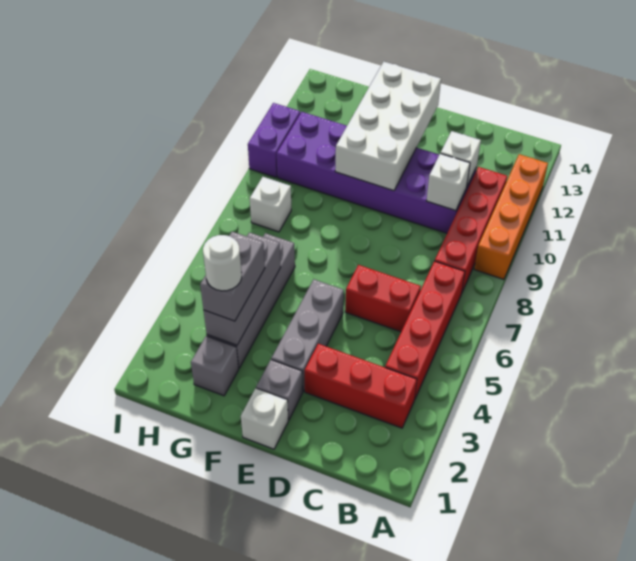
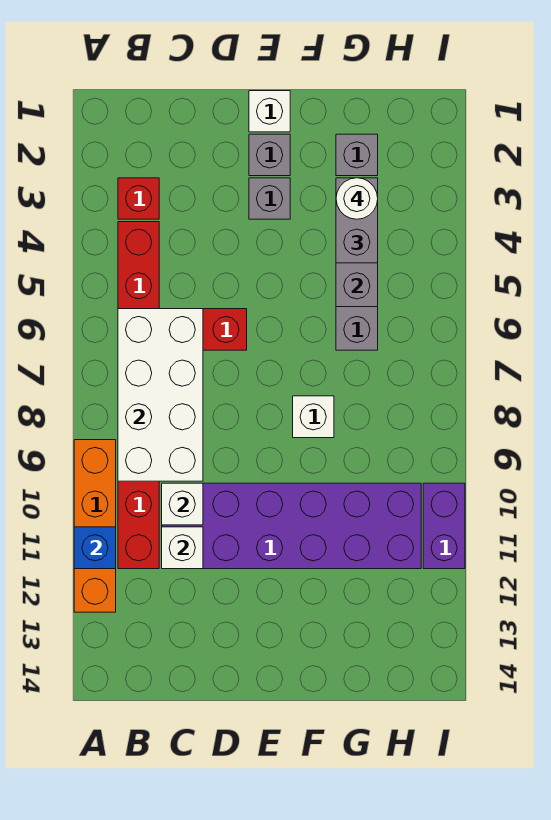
none -> blue brick A11 level 2
red brick B3:D3 level 1 -> red brick B3 level 1
grey brick E3:E5 level 1 -> grey brick E3 level 1
white brick E10:F13 level 2 -> white brick B6:C9 level 2
white brick H8 level 1 -> white brick F8 level 1

